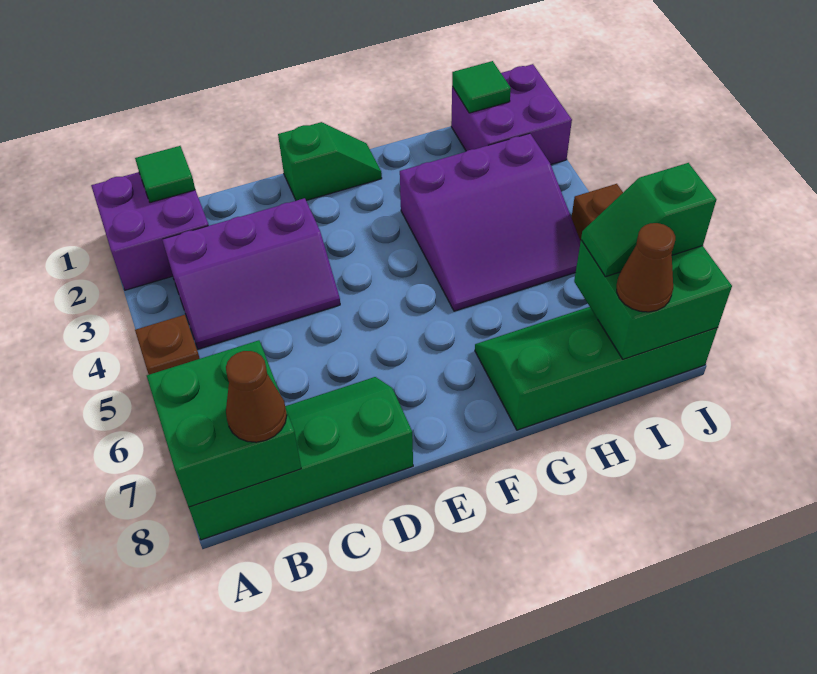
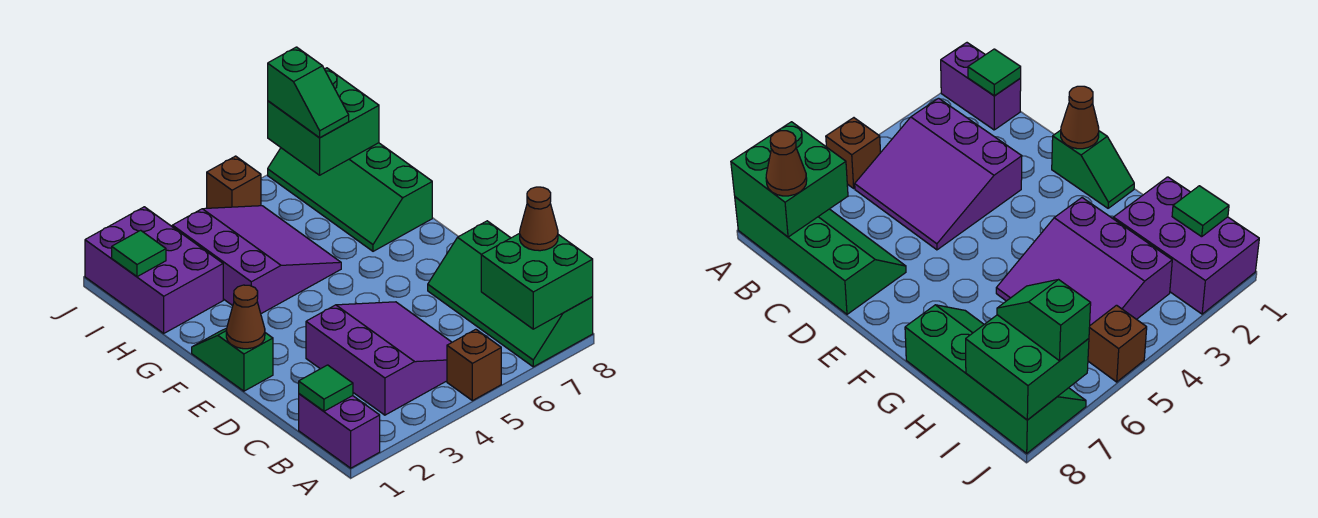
purple brick A1:B2 level 1 -> purple brick A1:B1 level 1
purple slope B3:D4 level 1 top 3 -> purple slope B3:D5 level 1 top 3
purple brick I1:J2 level 1 -> purple brick H1:J2 level 1
brown cone I8 level 3 -> brown cone E1 level 2

